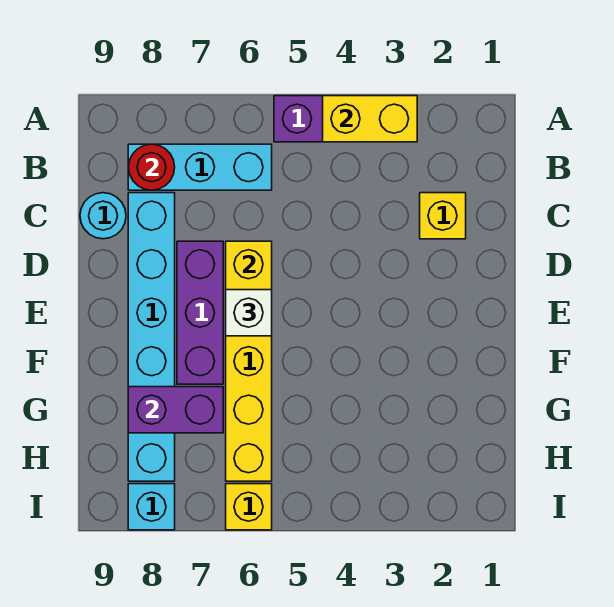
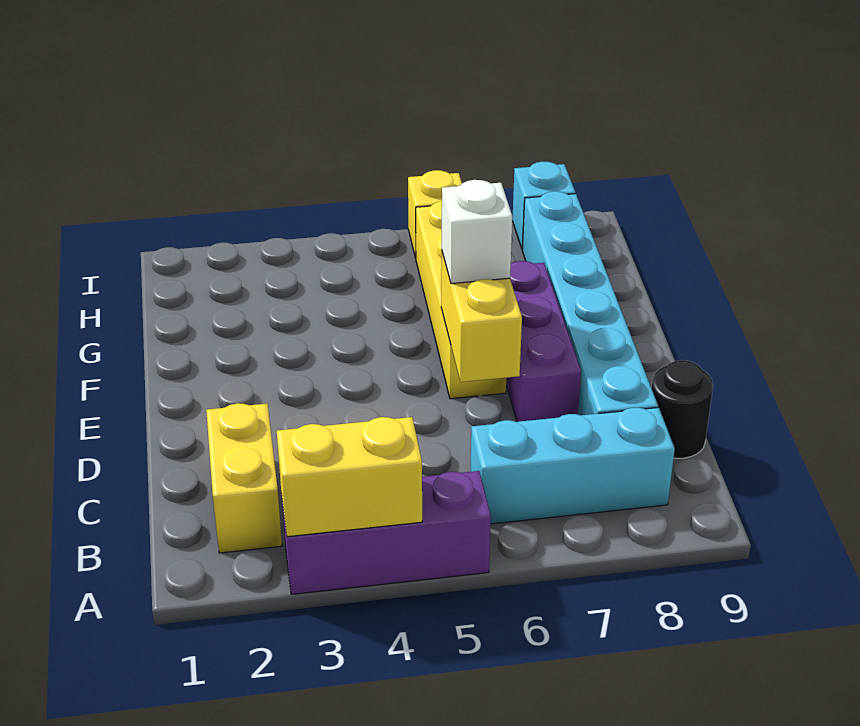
red round brick B8 level 2 -> none
yellow brick C2 level 1 -> yellow brick B2:C2 level 1
cyan round brick C9 level 1 -> black round brick C9 level 1
purple brick G7:G8 level 2 -> none

